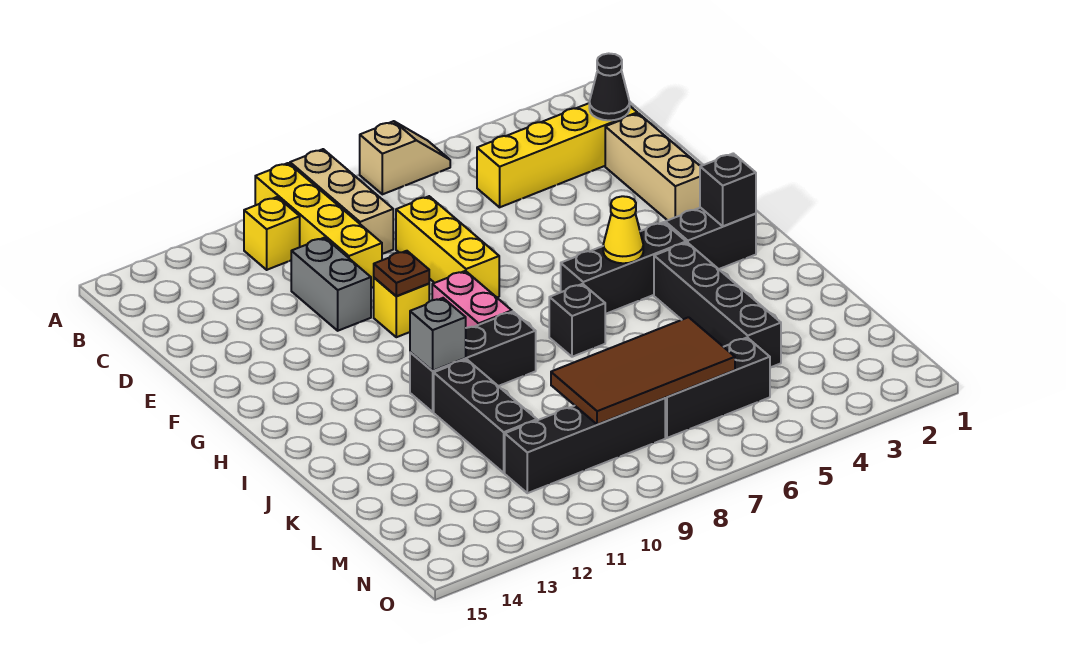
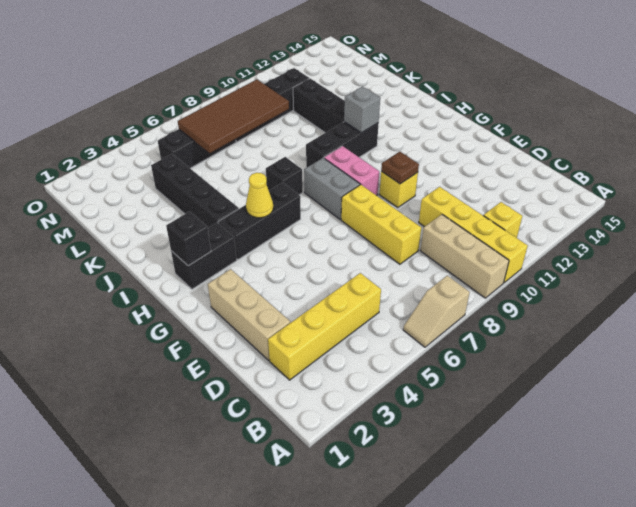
black cone C2 level 2 -> none
grey brick D11:E11 level 1 -> grey brick G8:H8 level 1

